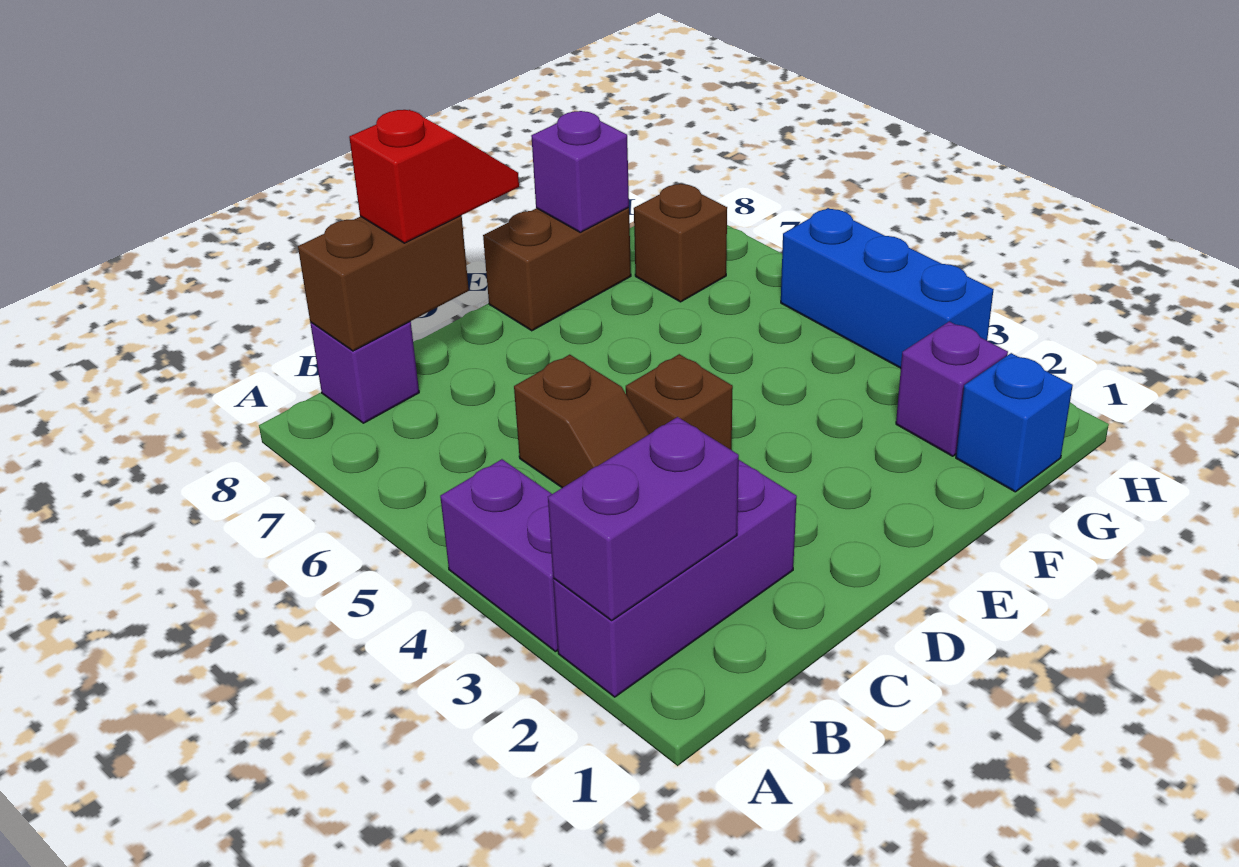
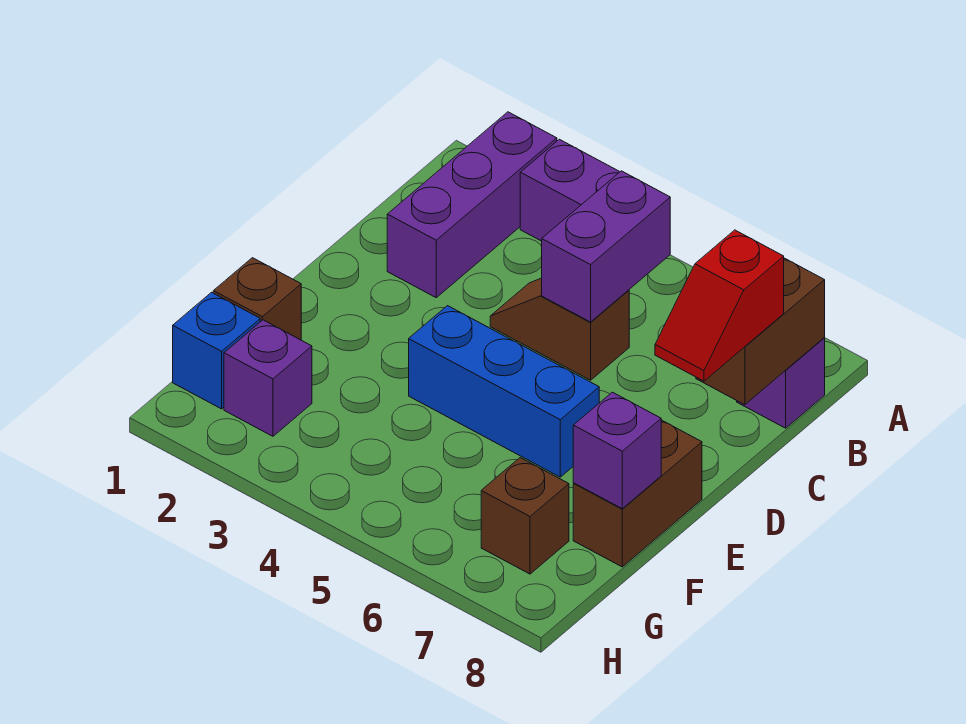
purple brick A2:B2 level 2 -> purple brick B5:C5 level 2
brown brick D4 level 1 -> brown brick F1 level 1
blue brick H3:H5 level 1 -> blue brick E4:E6 level 1

